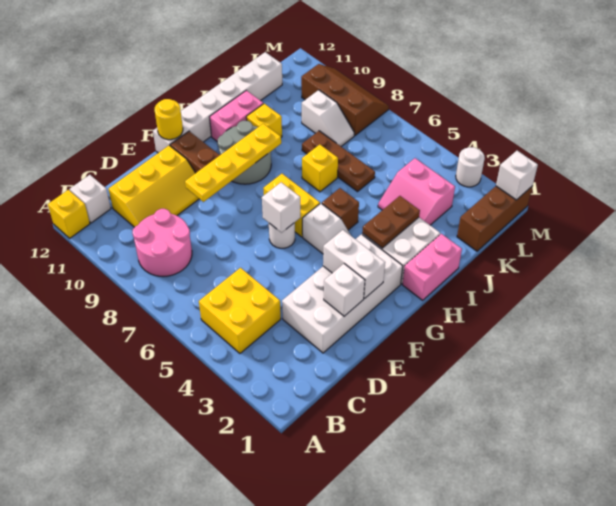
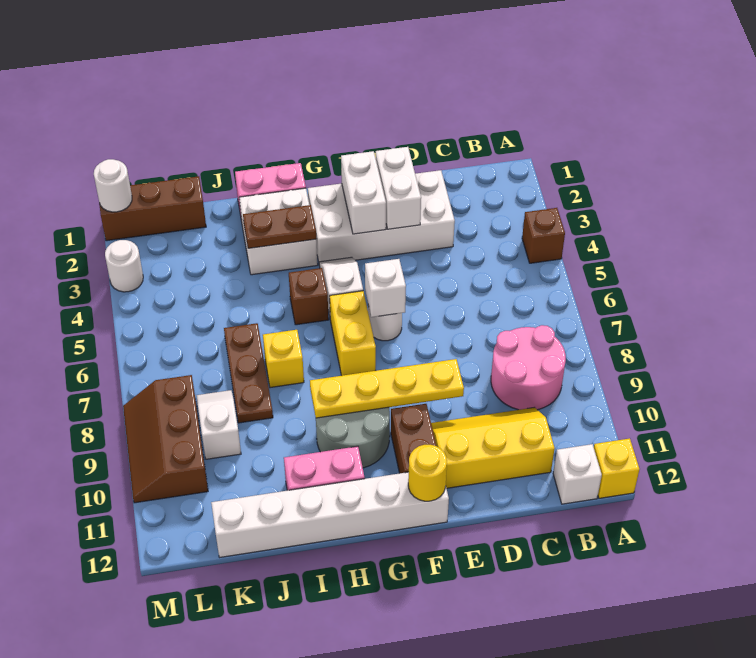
none -> brown brick A4 level 1
yellow brick B4:C5 level 1 -> none
white brick E2 level 2 -> white brick E2:E3 level 2
yellow brick I10 level 1 -> none
pink slope J3:K4 level 1 top K -> none
white brick M1 level 2 -> white round brick M1 level 2

